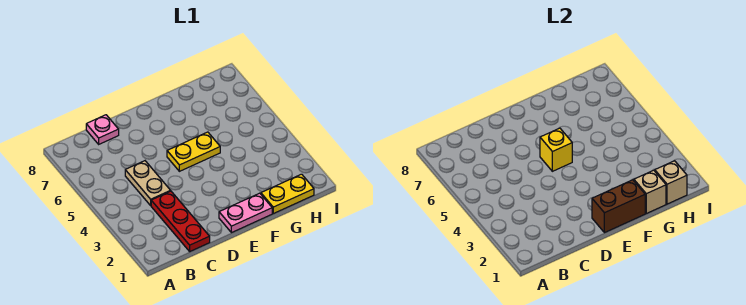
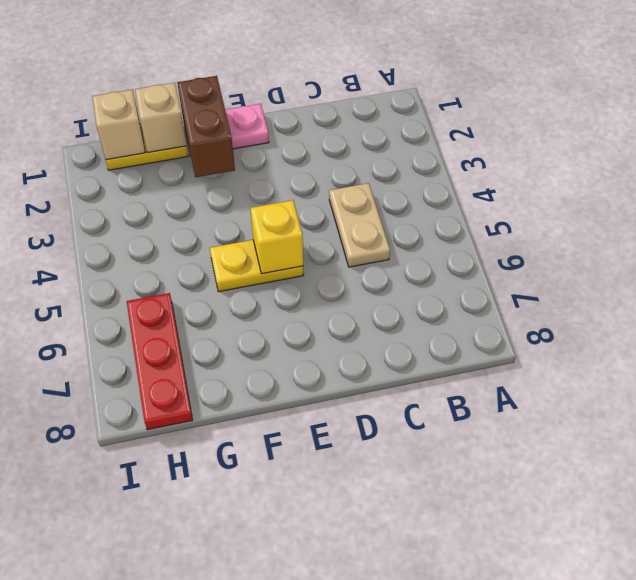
red plate C1:C3 level 1 -> red plate H6:H8 level 1
pink plate C8 level 1 -> none
brown brick E1:F1 level 2 -> brown brick F1:F2 level 2

